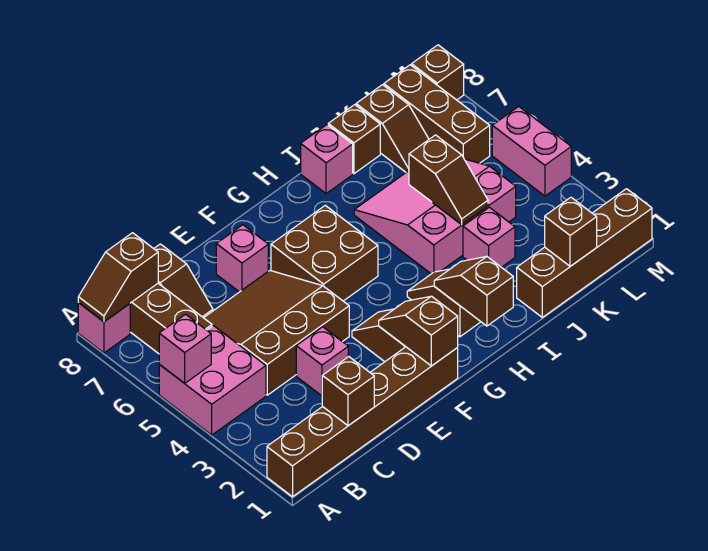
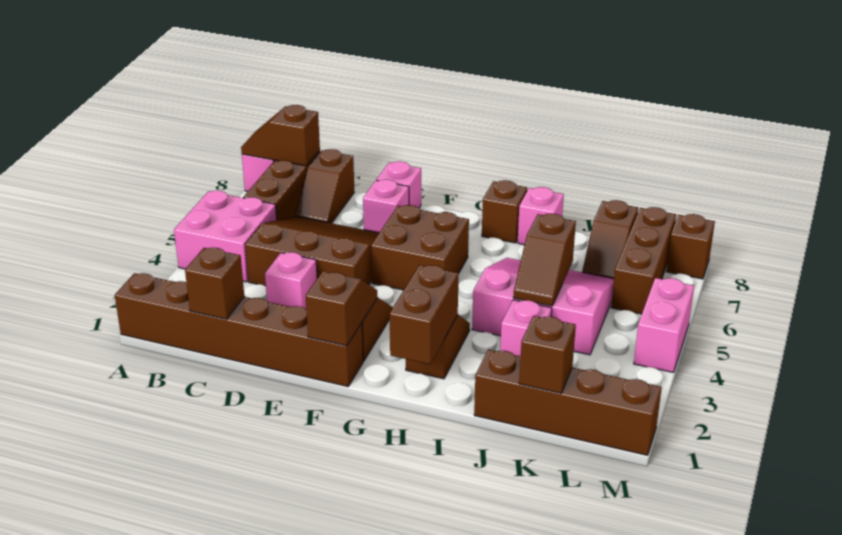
pink brick A5 level 2 -> pink brick E8 level 1
brown slope H1:H2 level 2 top 1 -> brown brick H1:H2 level 2
brown brick J8 level 1 -> brown brick H8 level 1

